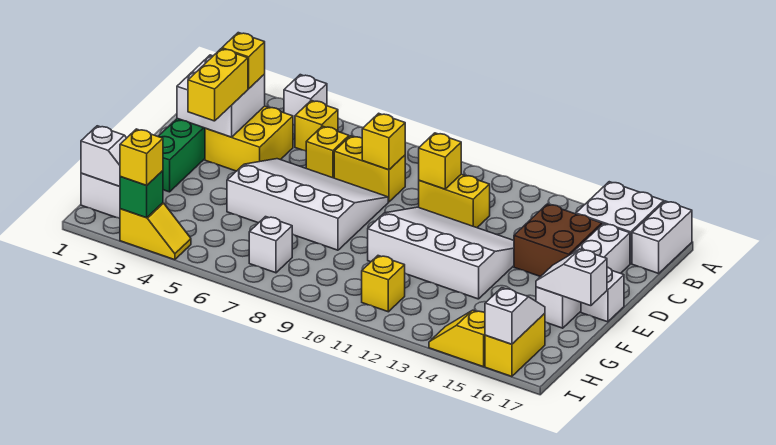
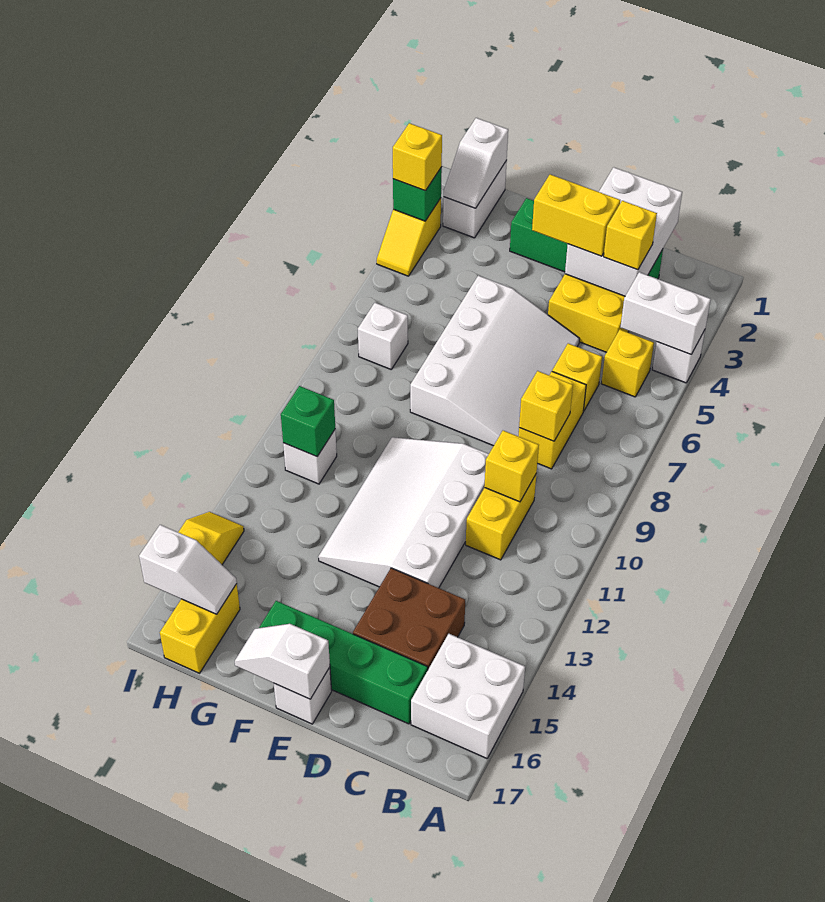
white brick A17:B17 level 1 -> white brick A4:B4 level 2
white brick C2:D3 level 2 -> white brick C1:D3 level 2
white brick C16:F16 level 1 -> green brick C16:F16 level 1
white slope D10:F13 level 1 top F -> white slope D10:F13 level 1 top D
white slope F16:F17 level 2 top 17 -> white slope E17:F17 level 2 top E
yellow brick H11 level 1 -> white brick H11 level 1
none -> green brick H11 level 2
yellow brick H16:I16 level 1 -> yellow brick H16:H17 level 1

